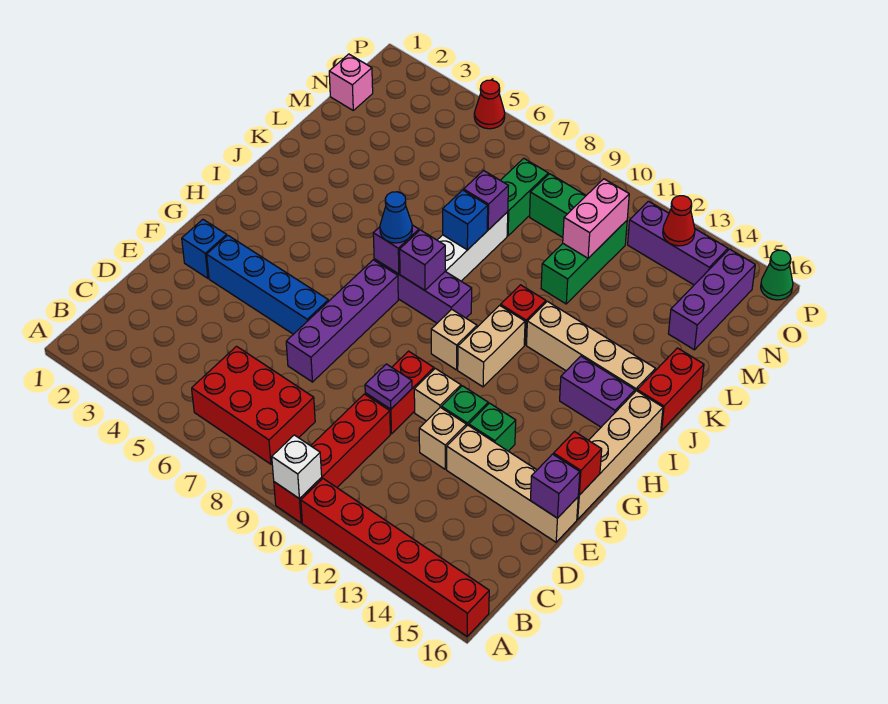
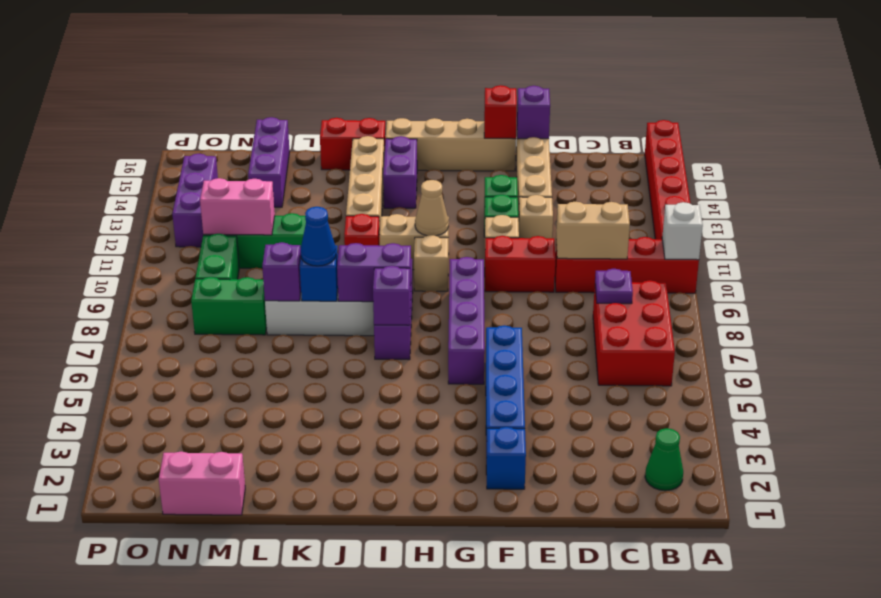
none -> tan brick C10:D10 level 2
purple brick E7:H7 level 1 -> purple brick G6:G9 level 1
purple plate E10 level 2 -> purple plate C8 level 2
none -> tan cone H11 level 2
blue cone I7 level 3 -> blue cone K8 level 3
purple brick I8 level 2 -> purple brick I8:J8 level 2
purple brick M15:O15 level 1 -> purple brick M14:M16 level 1
pink brick N1 level 1 -> pink brick M1:N1 level 1
red cone O13 level 2 -> none
red cone P5 level 1 -> none
green cone P16 level 1 -> green cone B2 level 1

